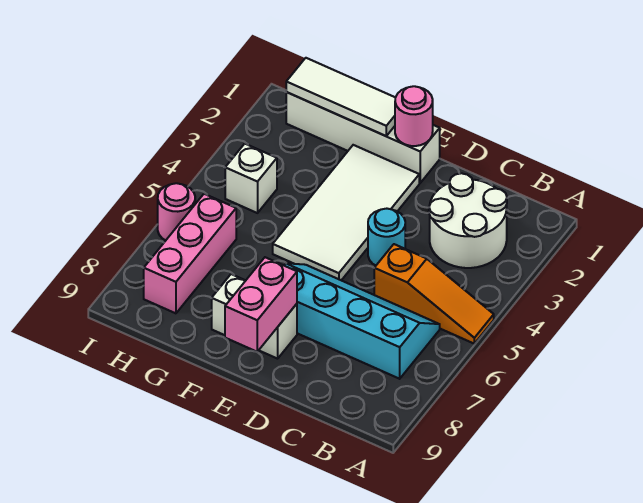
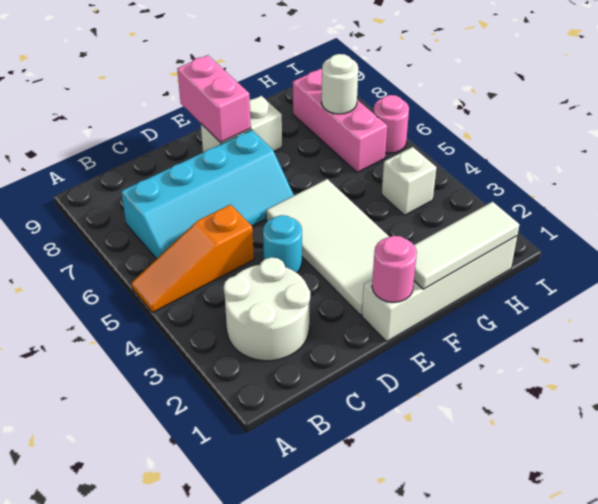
none -> white round brick H7 level 2

